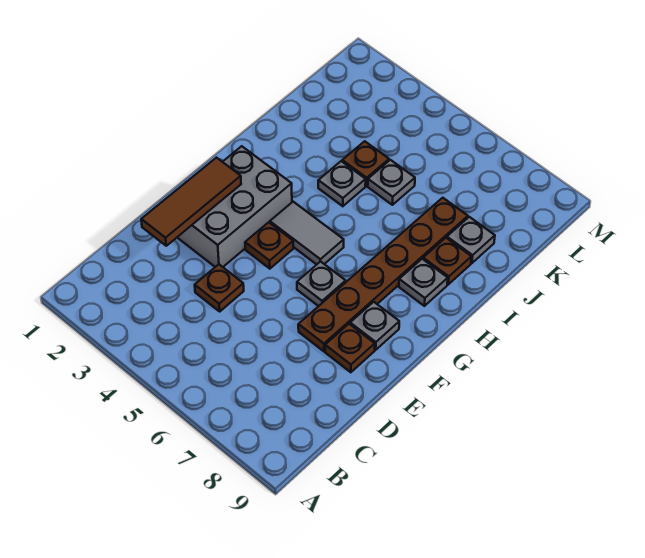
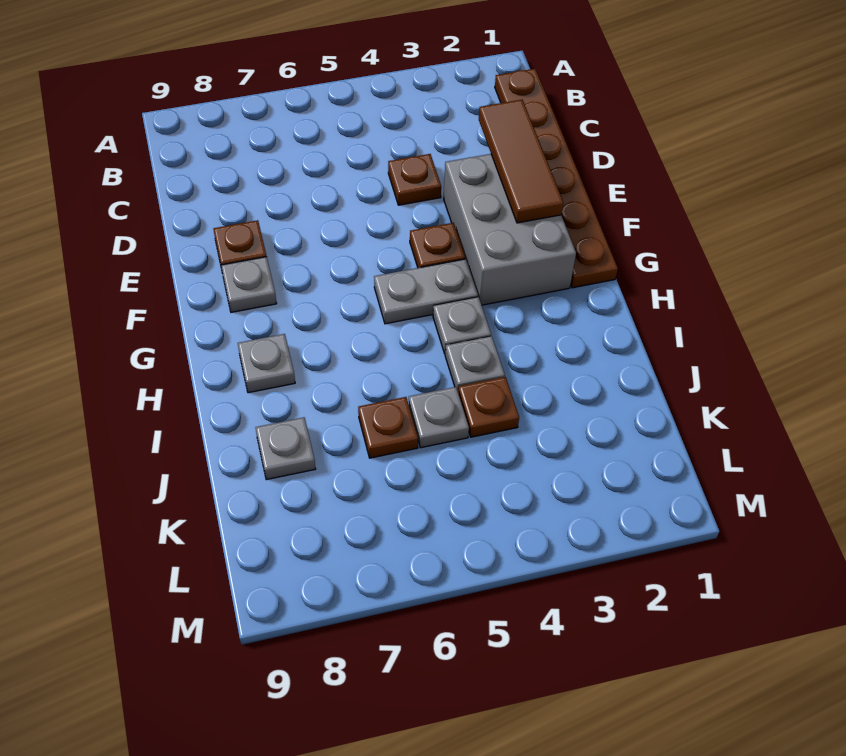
brown plate E7:J7 level 1 -> brown plate B1:G1 level 1
grey plate F6 level 1 -> grey plate H4 level 1
grey tile G4:G5 level 1 -> grey plate G4:G5 level 1
brown plate I8 level 1 -> brown plate J6 level 1

